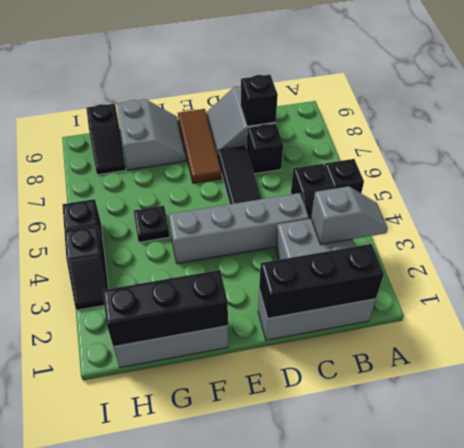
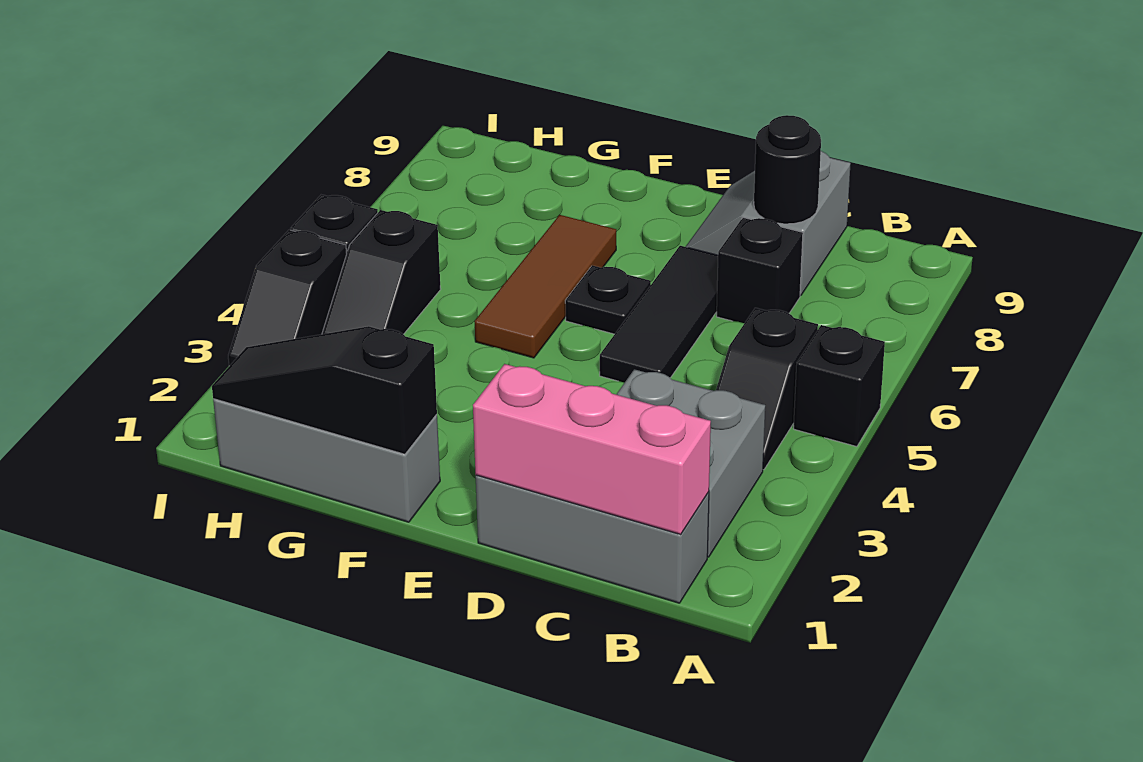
grey slope A3:B3 level 2 top B -> none
black brick B1:D1 level 2 -> pink brick B1:D1 level 2
grey brick C4:F4 level 1 -> none
black brick C8 level 2 -> black round brick C8 level 2
brown tile E7:E9 level 1 -> brown tile F5:F7 level 1
black brick F1:H1 level 2 -> black slope F1:H1 level 2 top F
grey slope F8:G9 level 1 top G -> none
black plate G5 level 1 -> black plate E6 level 1
black slope H8:H9 level 1 top 9 -> black slope H4:H5 level 1 top 5

